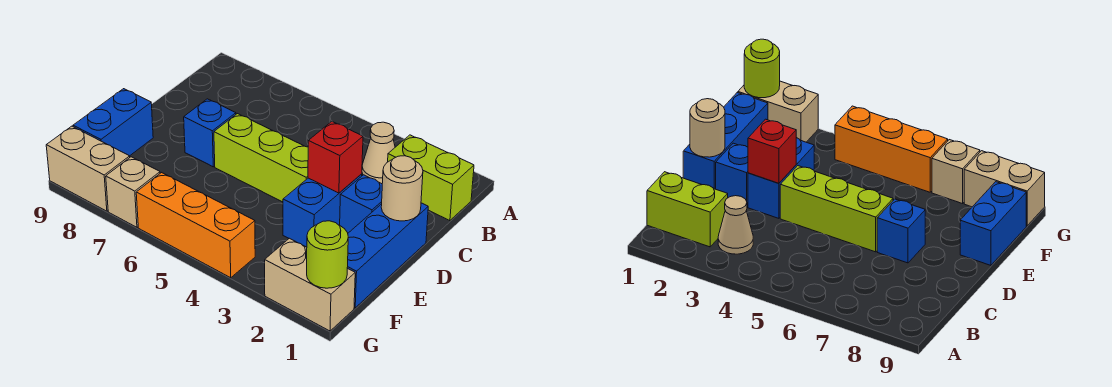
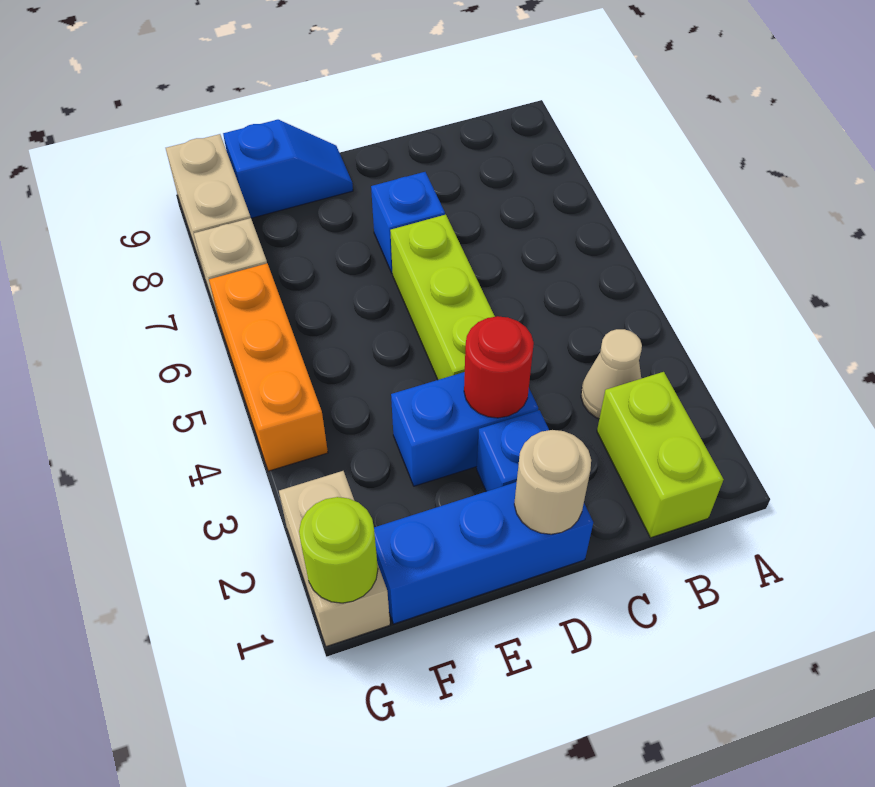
red brick D3 level 2 -> red round brick D3 level 2
blue brick E9:F9 level 1 -> blue slope E9:F9 level 1 top F

